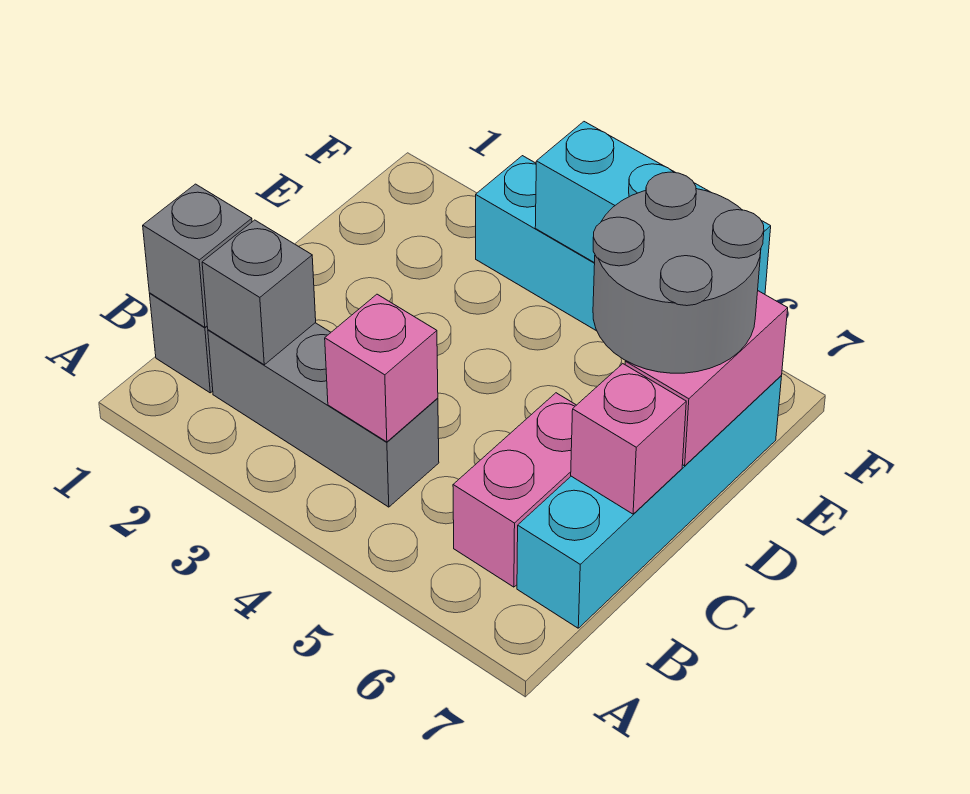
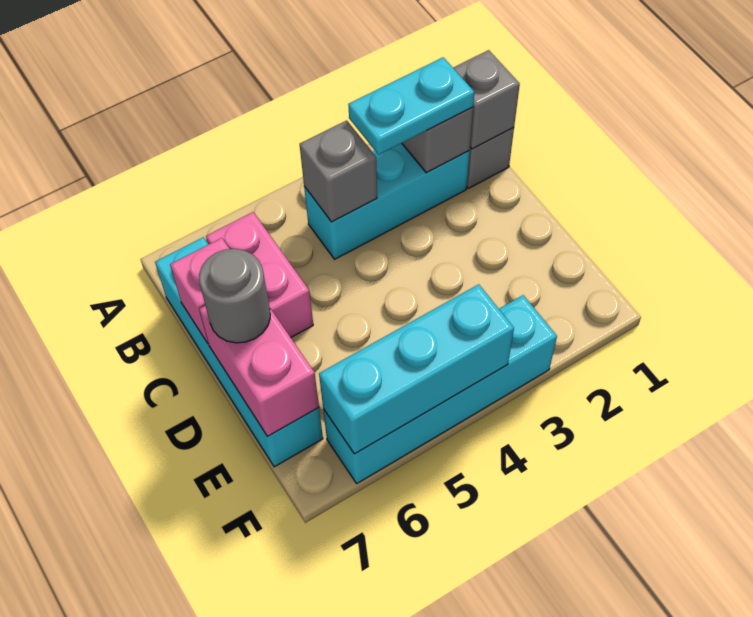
grey brick B2:B4 level 1 -> cyan brick B2:B4 level 1
none -> cyan plate B2:B3 level 3
pink brick B4 level 2 -> grey brick B4 level 2
grey round brick D6:E7 level 3 -> grey round brick D7 level 3

